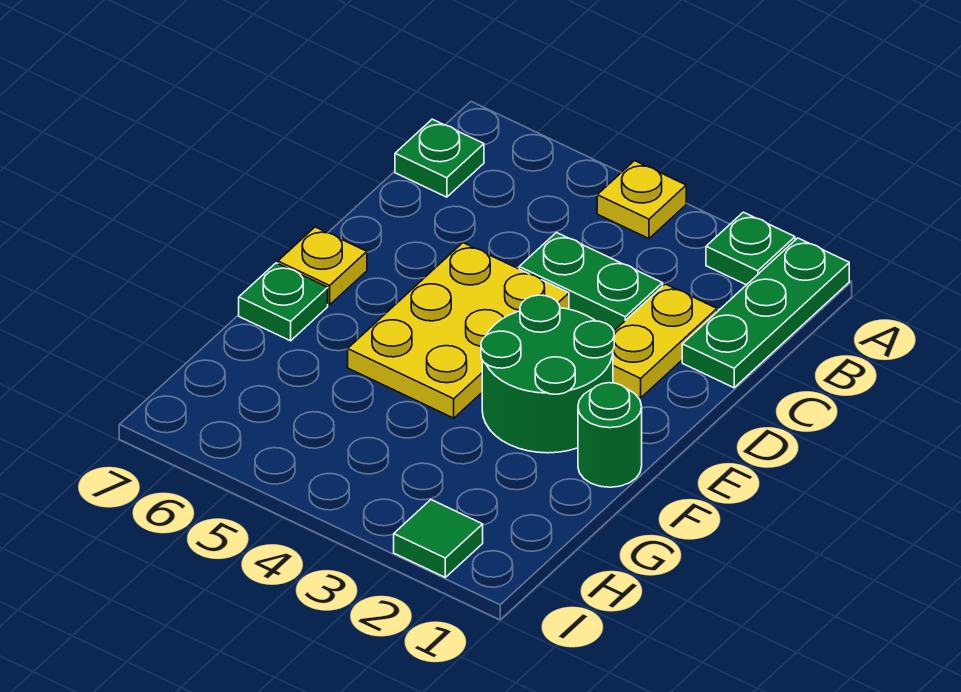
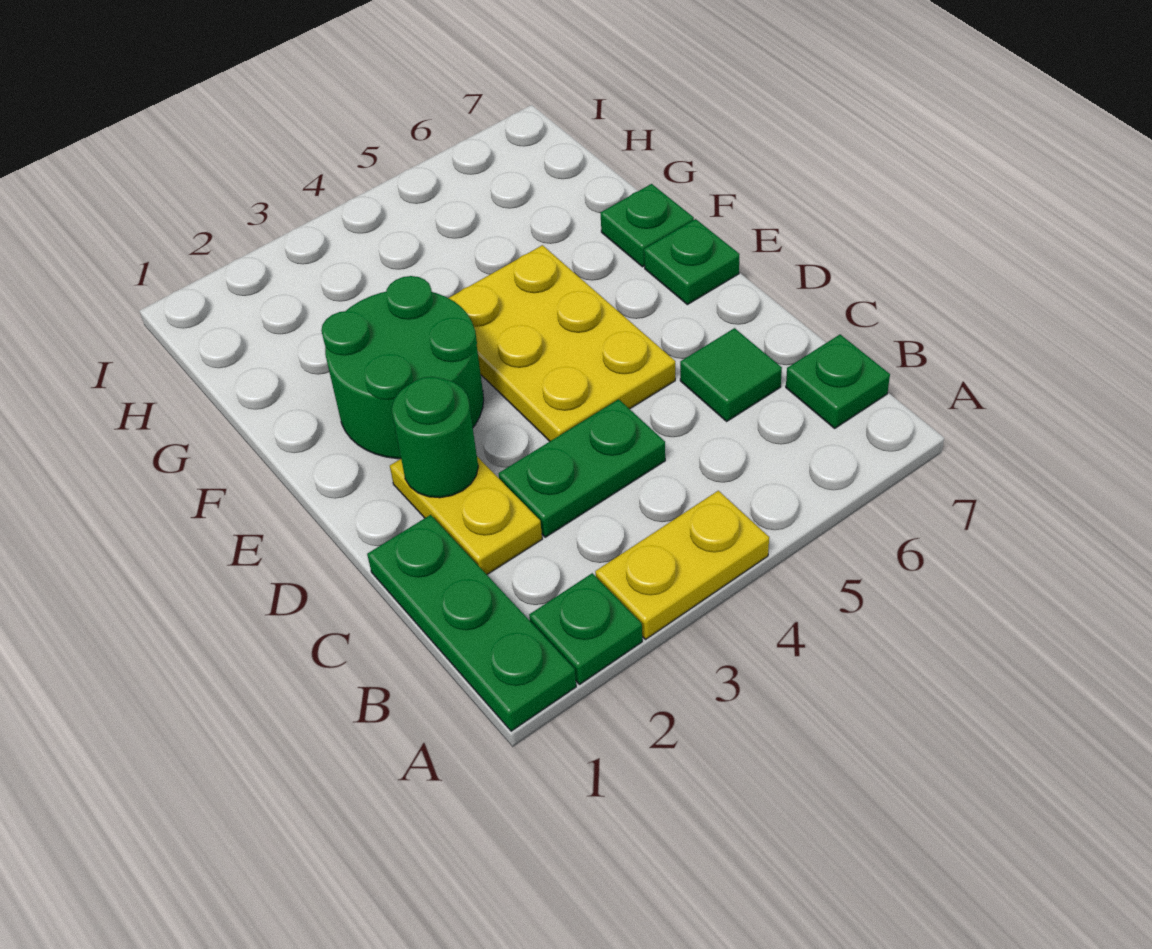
yellow plate A4 level 1 -> yellow plate A3:A4 level 1
yellow plate E7 level 1 -> green plate E7 level 1
green round brick F1 level 1 -> green round brick D2 level 2
green tile I2 level 1 -> green tile C6 level 1

